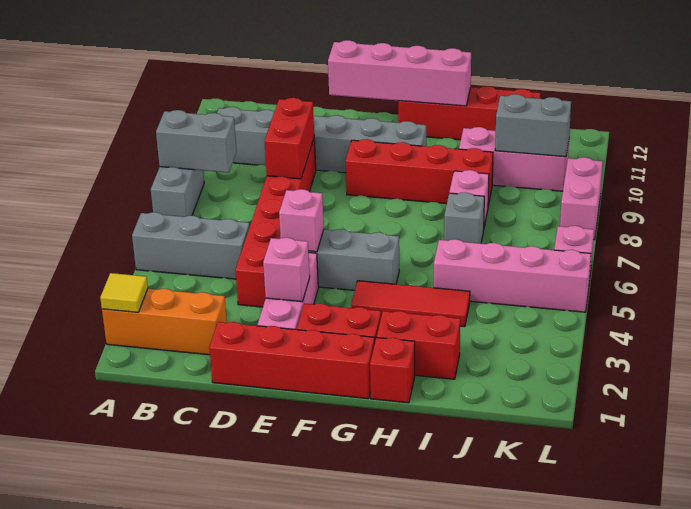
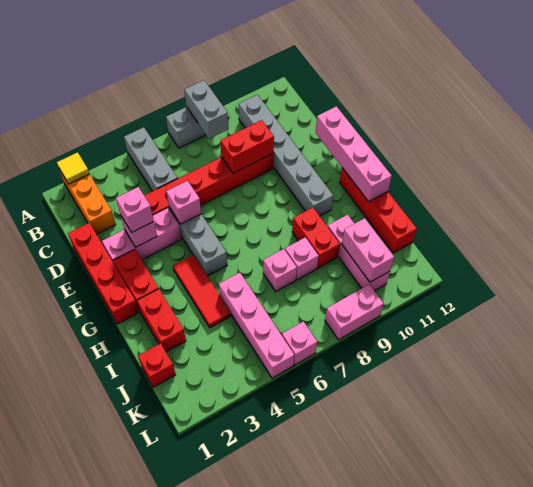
none -> pink brick E3 level 3
red brick F9:I9 level 1 -> red brick H9:I9 level 1
red brick H1 level 1 -> red brick J1 level 1
grey brick I7 level 1 -> pink brick I7 level 1
grey brick J10:K10 level 2 -> pink brick J10:K10 level 2

